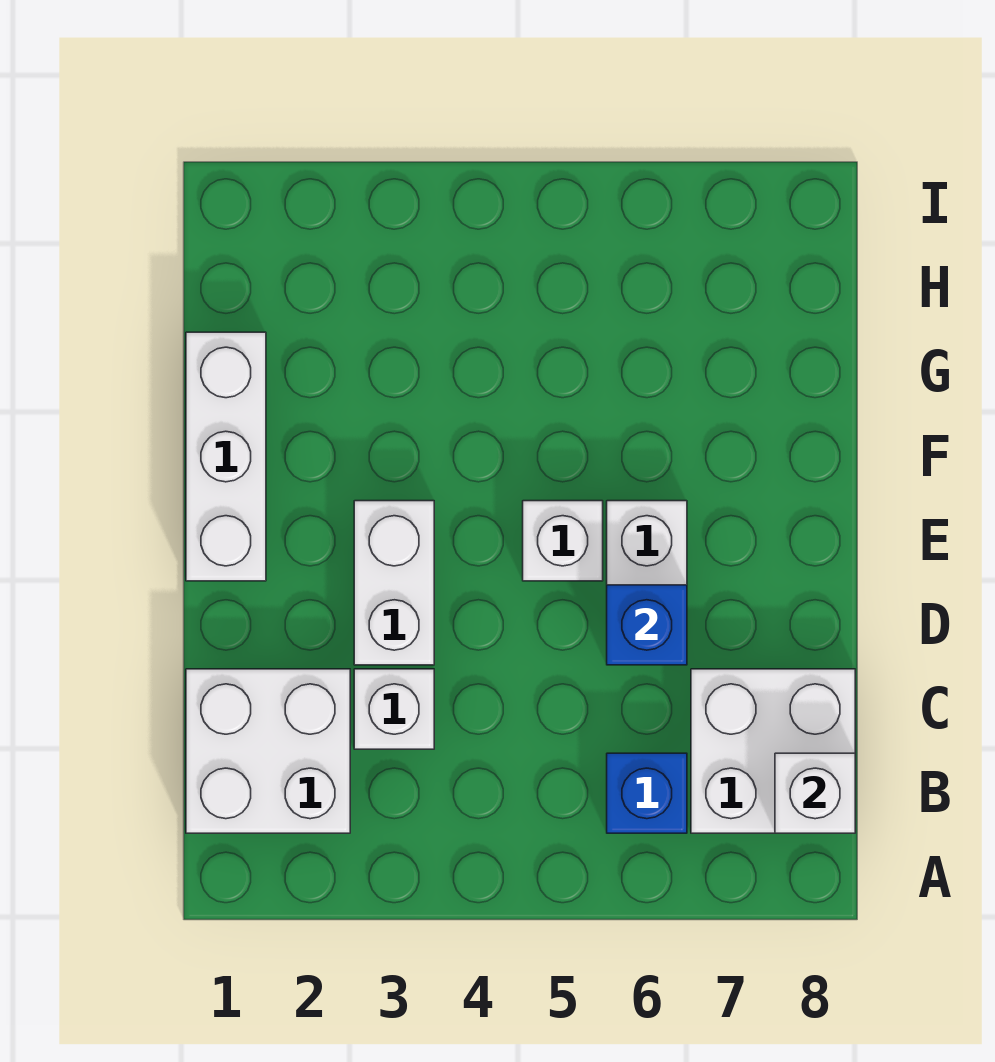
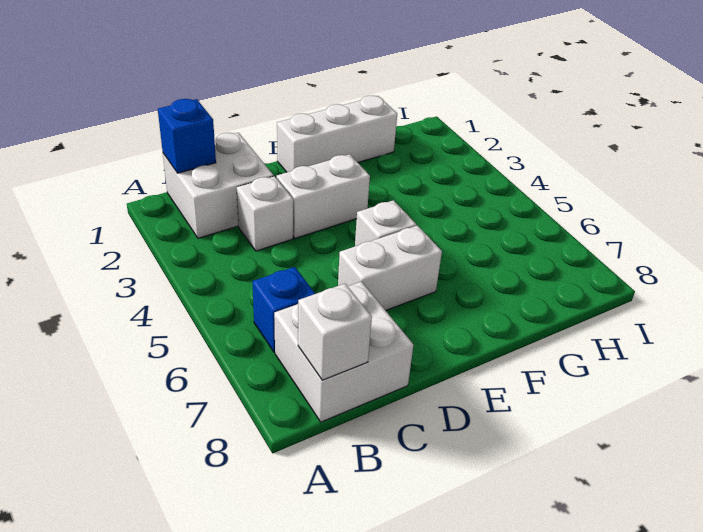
blue brick D6 level 2 -> blue brick B1 level 2

